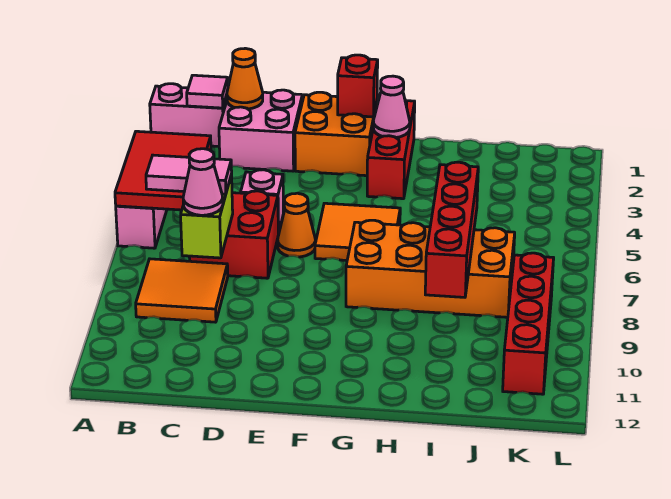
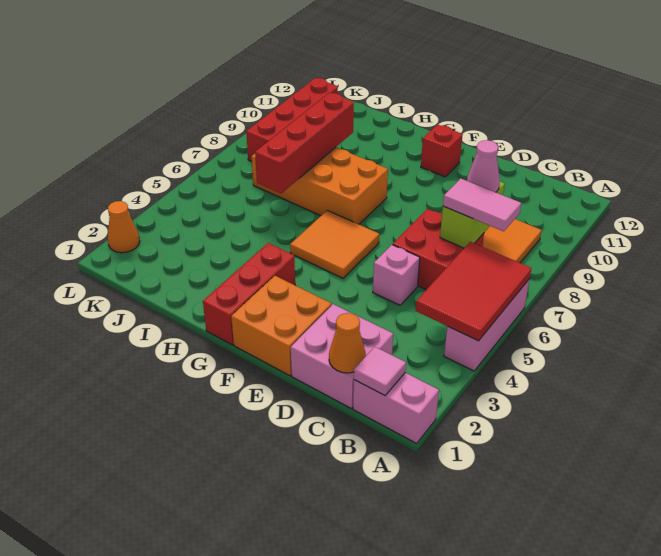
orange cone E6 level 1 -> orange cone L2 level 1
red brick F1 level 2 -> red brick F11 level 1
pink cone G2 level 2 -> none

